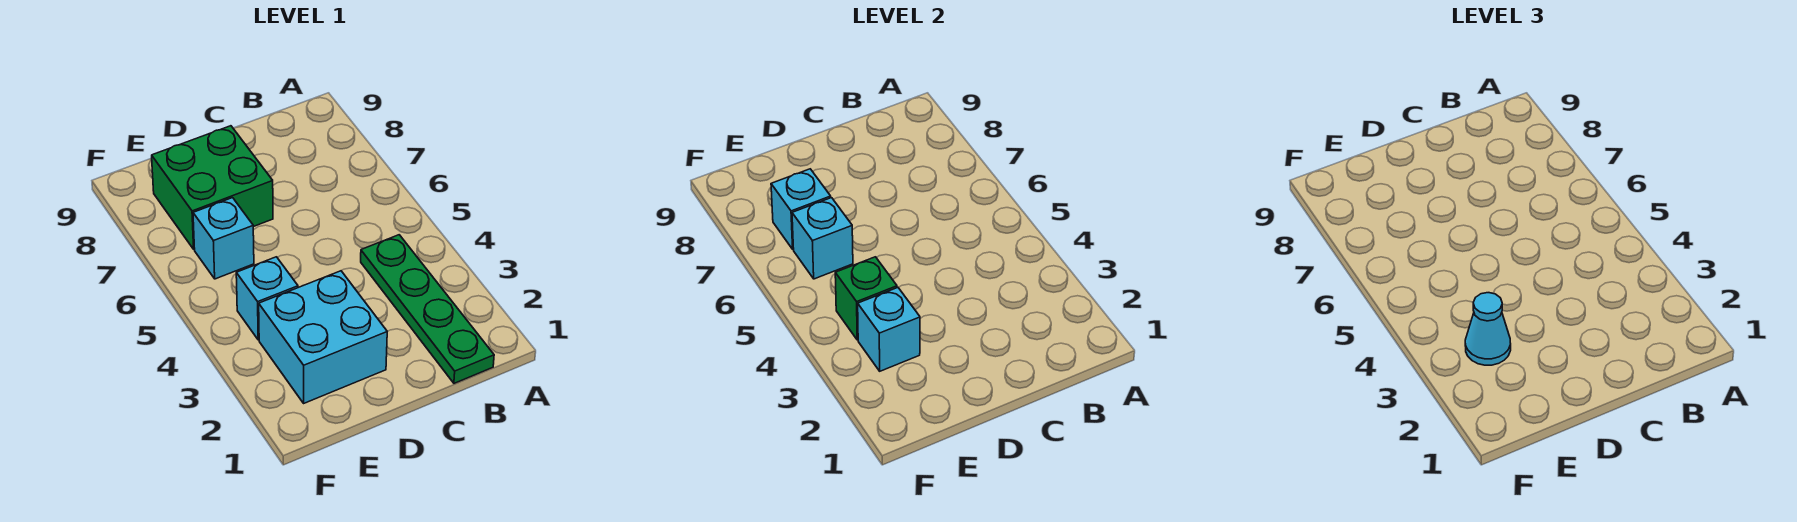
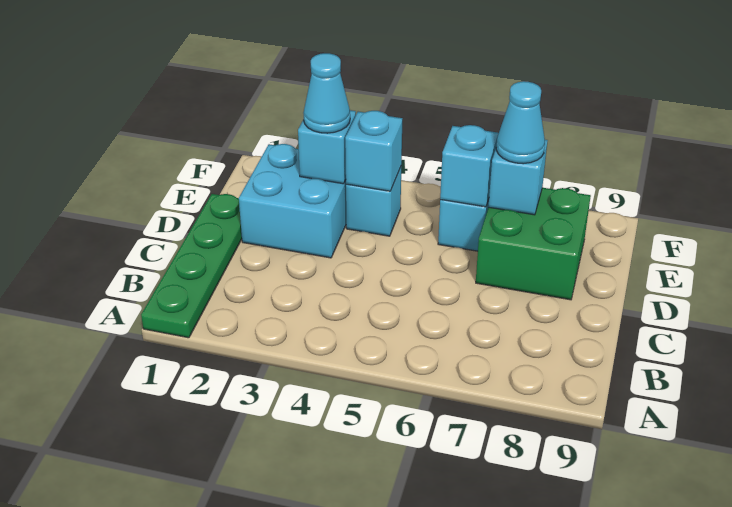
green plate B1:B4 level 1 -> green plate A1:D1 level 1
green brick E4 level 2 -> cyan brick E4 level 2
none -> cyan cone E7 level 3

